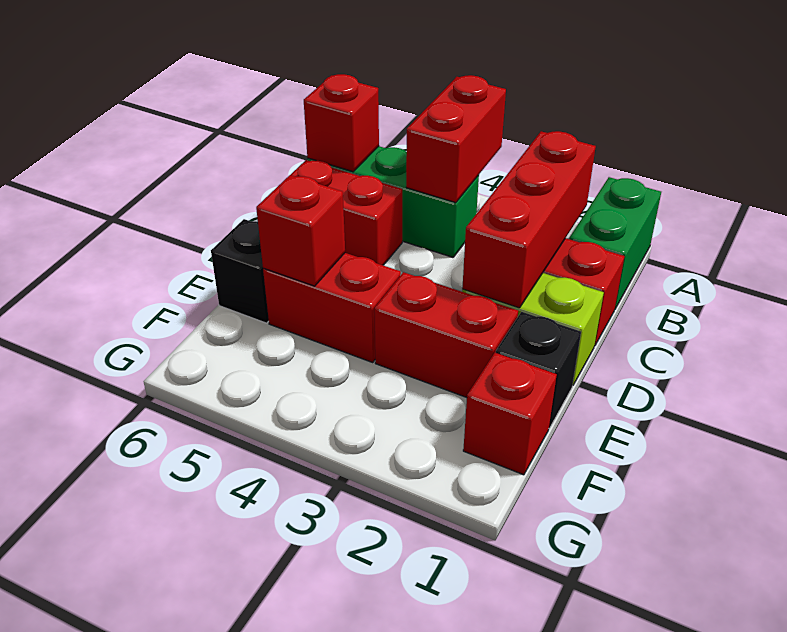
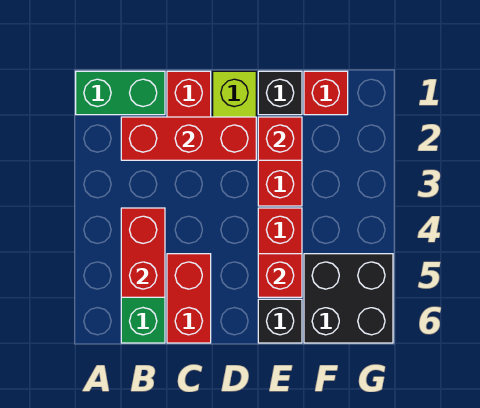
red brick A4:B4 level 2 -> red brick B4:B5 level 2
red brick B6 level 2 -> red brick E2 level 2
none -> black brick F5:G6 level 1

